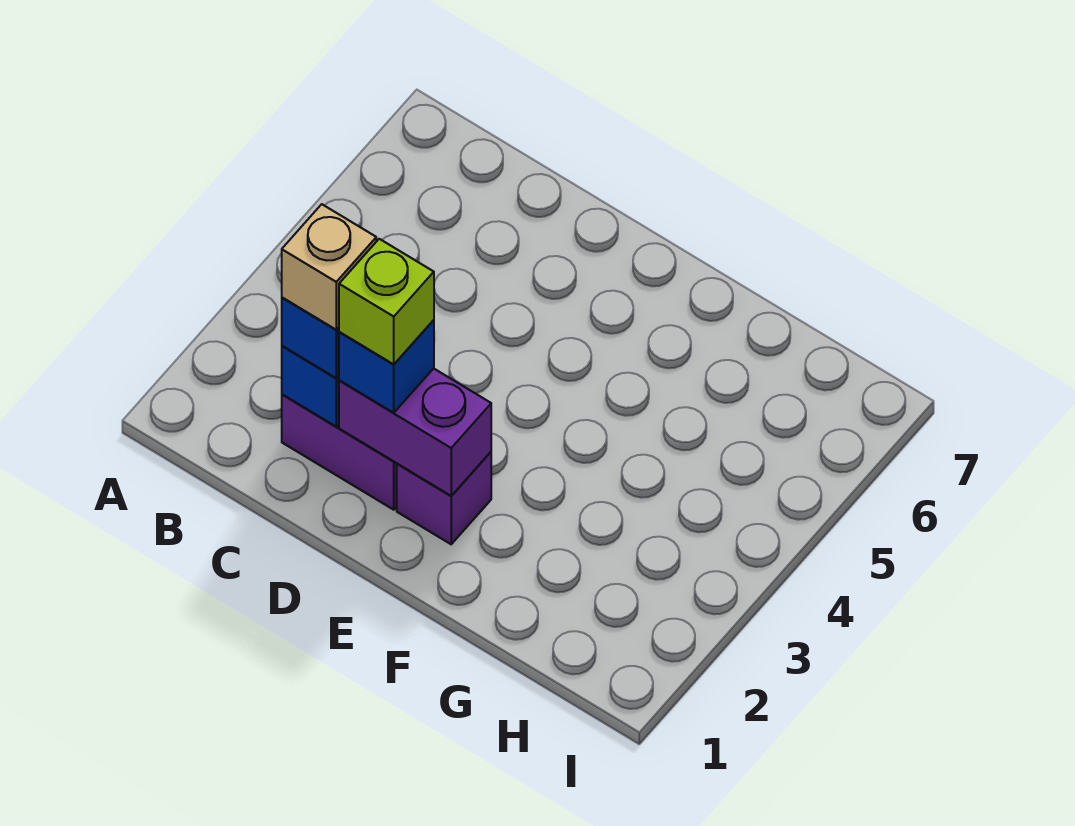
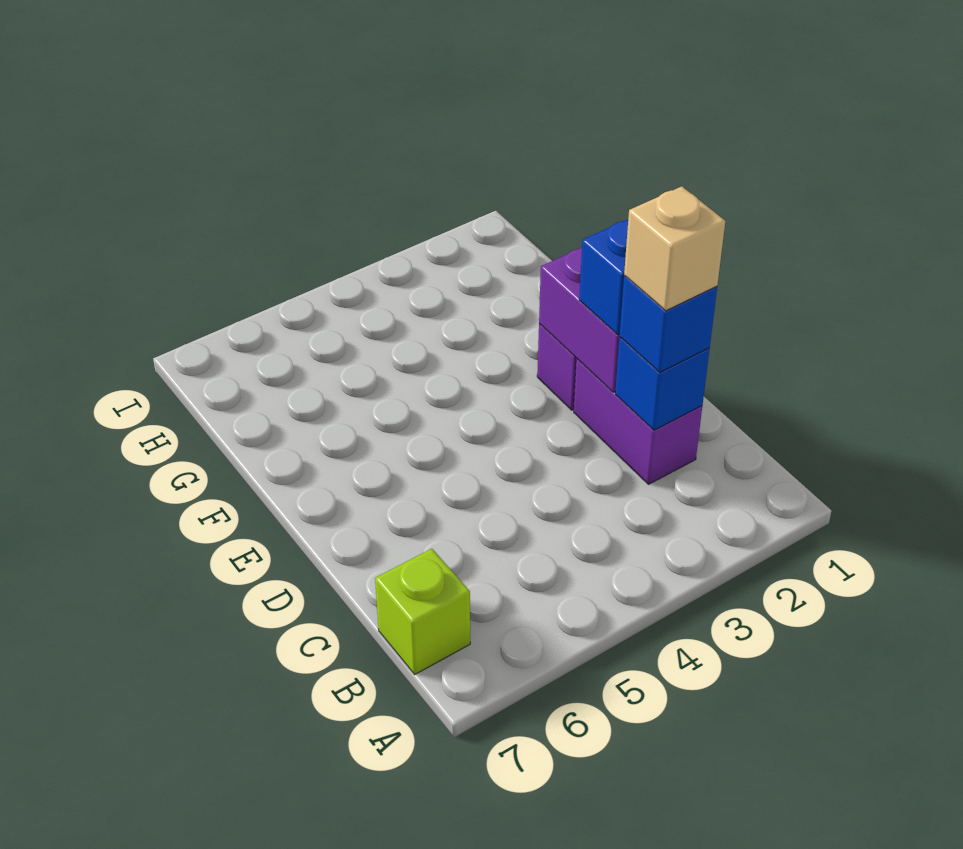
lime brick D2 level 4 -> lime brick B7 level 1

